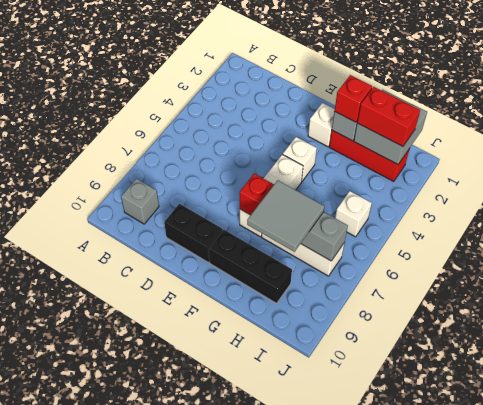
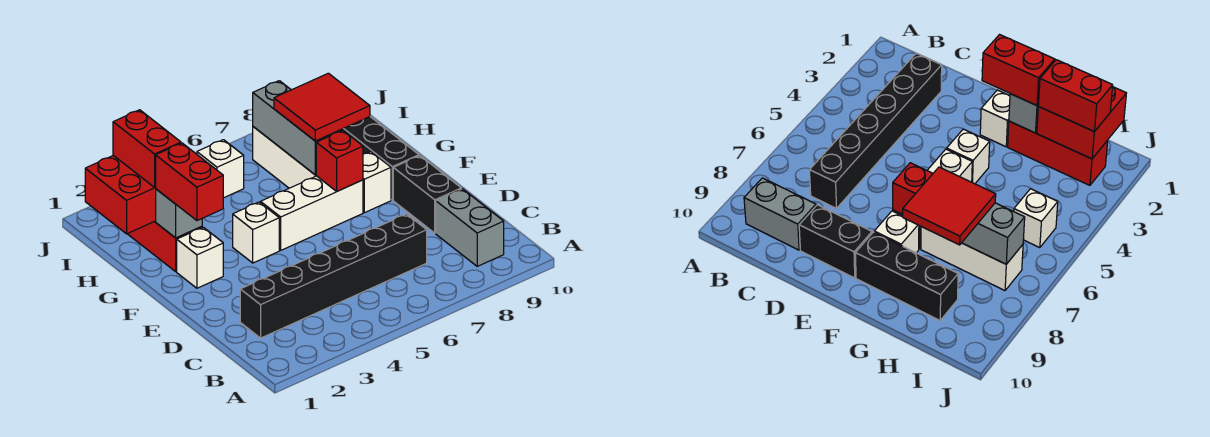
grey brick B9 level 1 -> grey brick B9:C9 level 1
none -> black brick C2:C7 level 1
none -> white brick F8 level 1
red brick G2 level 3 -> red brick F2:G2 level 3
grey tile G7:H8 level 3 -> red tile G7:H8 level 3
grey brick H1:I2 level 2 -> red brick H1:I2 level 2

